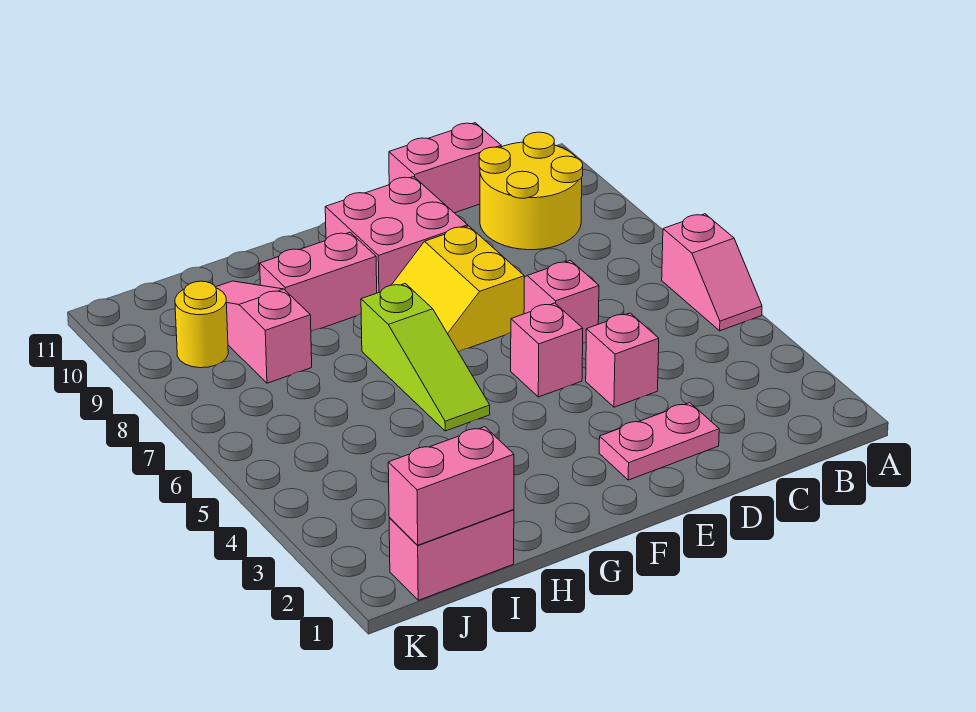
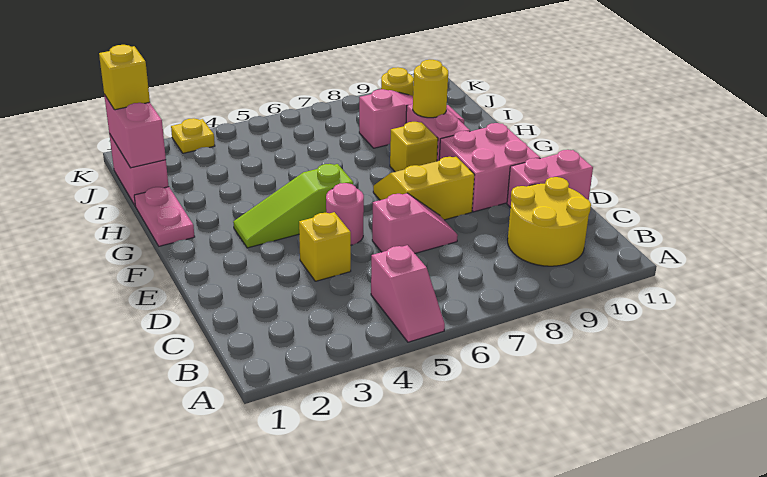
pink slope A5:A6 level 1 top 6 -> pink slope A5:B5 level 1 top B
pink brick C11:D11 level 1 -> pink brick D10:D11 level 1
pink plate D2:E2 level 1 -> pink plate G1:H1 level 1
pink brick D4 level 1 -> yellow brick D4 level 1
pink brick E5 level 1 -> pink round brick E5 level 1
lime slope G5:G7 level 1 top 7 -> lime slope F3:F5 level 1 top 5
none -> yellow brick G8 level 1
none -> yellow round brick H9 level 2
none -> yellow brick J1 level 3
none -> yellow plate K3 level 1

